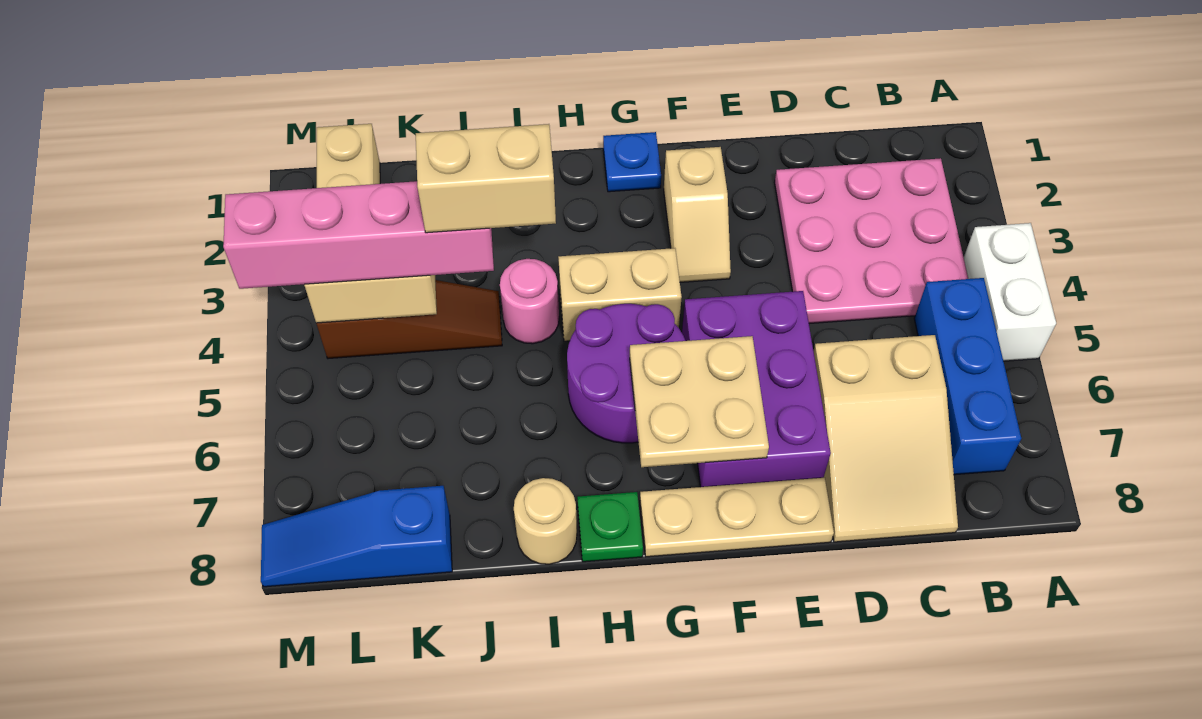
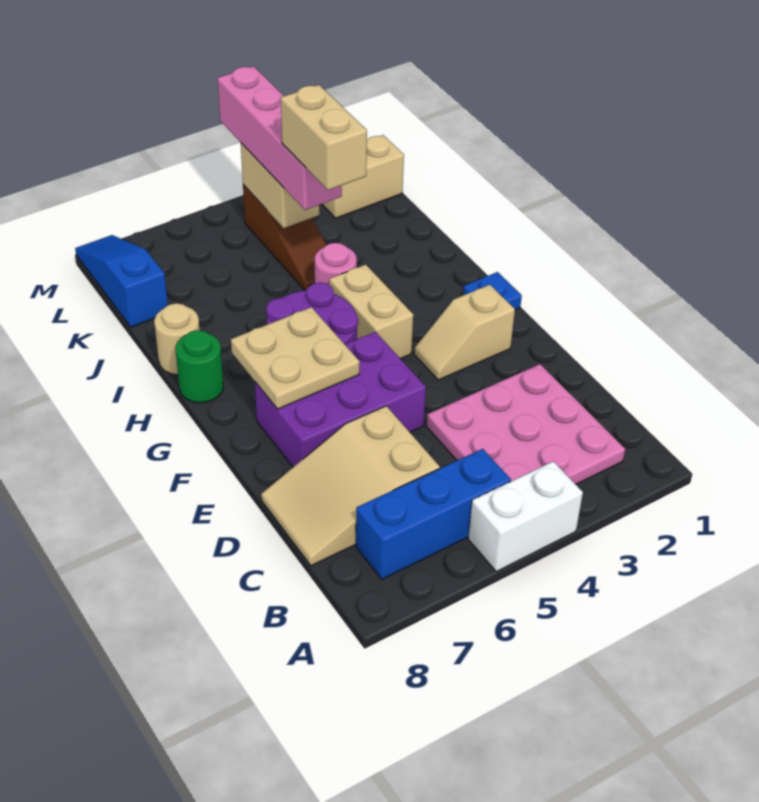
tan plate E8:G8 level 1 -> none
green plate H8 level 1 -> green round brick H8 level 1

